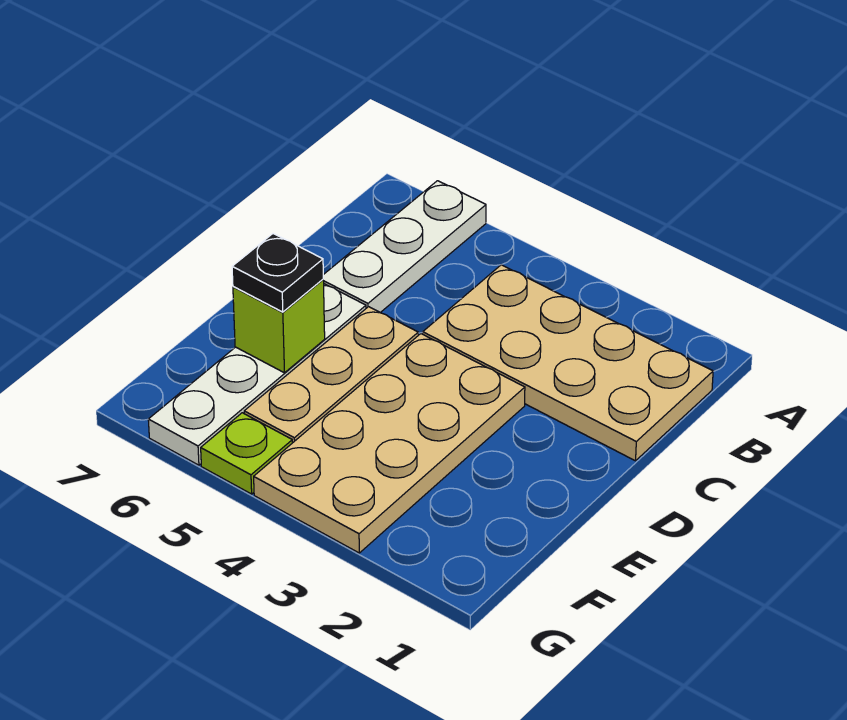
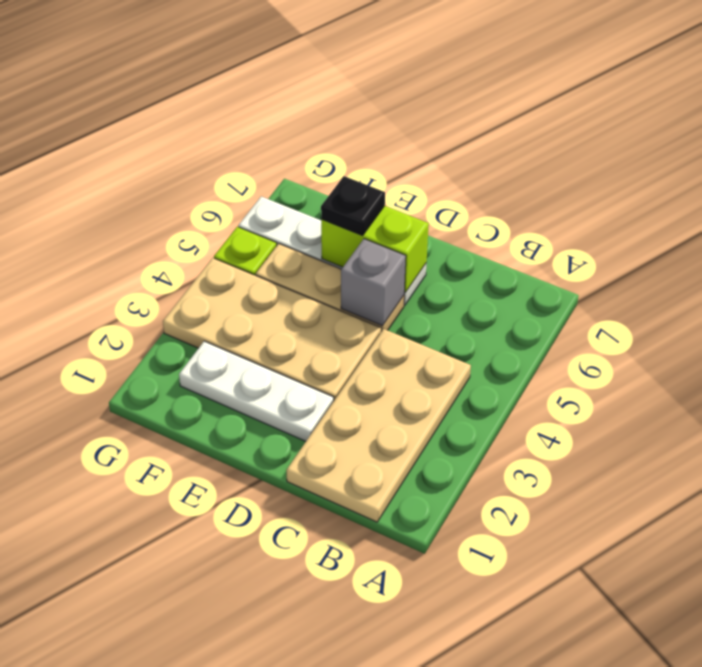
white plate A6:C6 level 1 -> white plate D2:F2 level 1
none -> grey brick D5 level 2
lime brick E6 level 2 -> lime brick D6:E6 level 2

